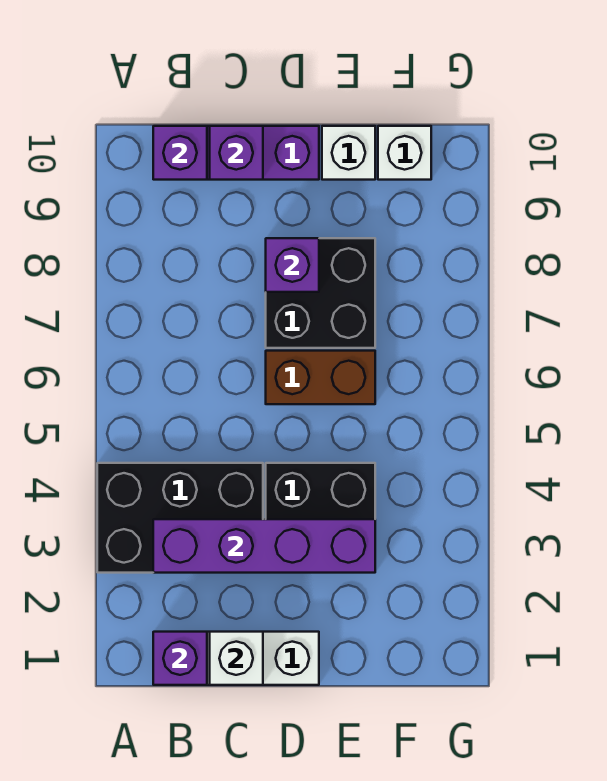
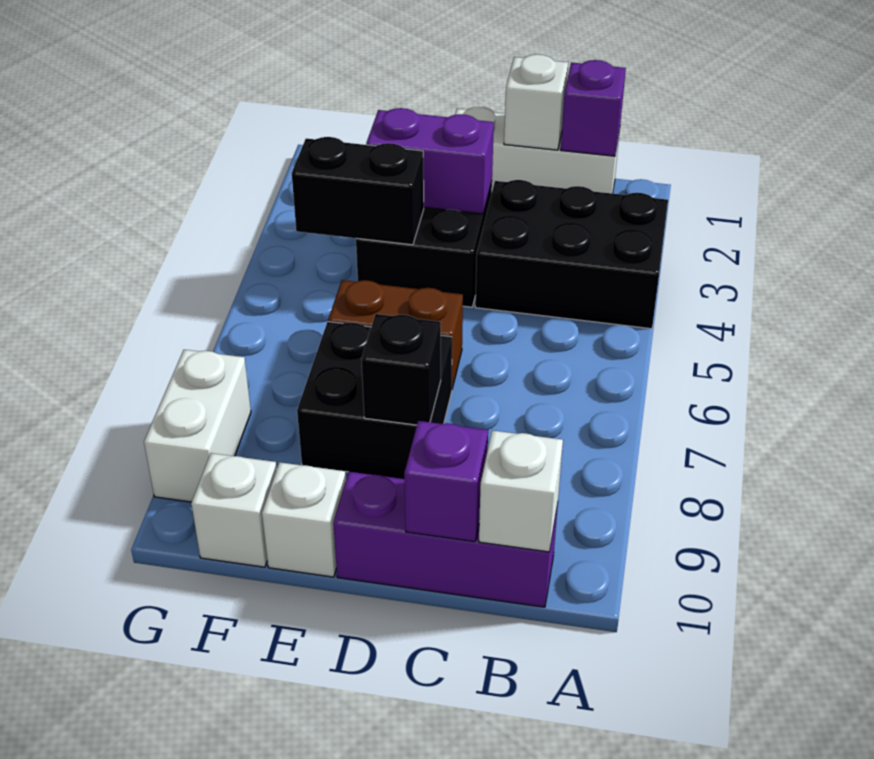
purple brick B3:E3 level 2 -> purple brick D3:E3 level 2
purple brick B10 level 2 -> white brick B10 level 2
purple brick D8 level 2 -> black brick D8 level 2
none -> black brick E4:F4 level 2
none -> white brick G8:G9 level 1

